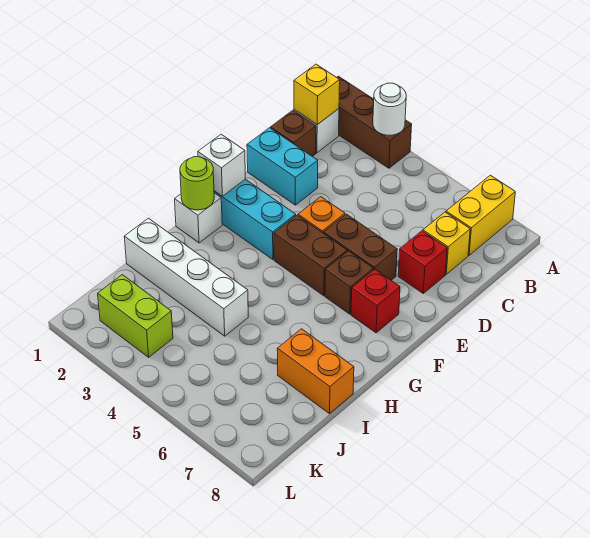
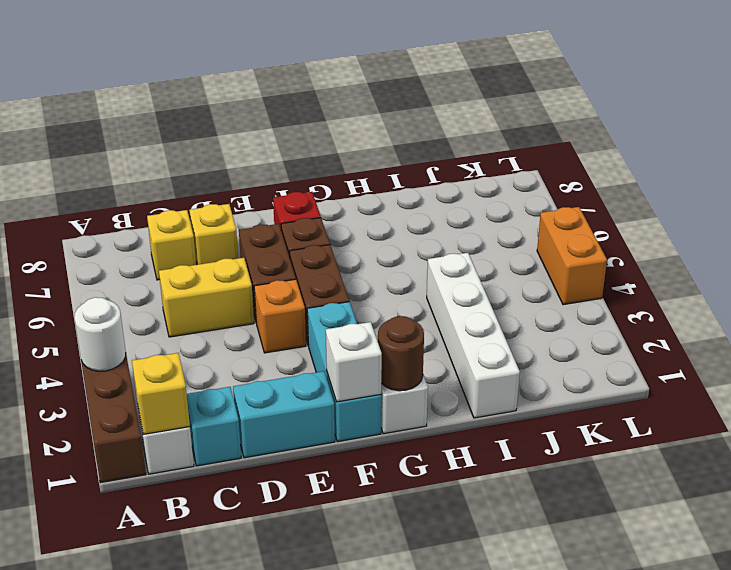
yellow brick A7:B7 level 1 -> yellow brick C5:D5 level 1
brown brick C1 level 1 -> cyan brick C1 level 1
cyan brick D1:D2 level 1 -> cyan brick D1:E1 level 1
red brick D7 level 1 -> yellow brick D7 level 1
lime round brick G1 level 2 -> brown round brick G1 level 2
orange brick I7:I8 level 1 -> orange brick L4:L5 level 1
lime brick K2:K3 level 1 -> none

